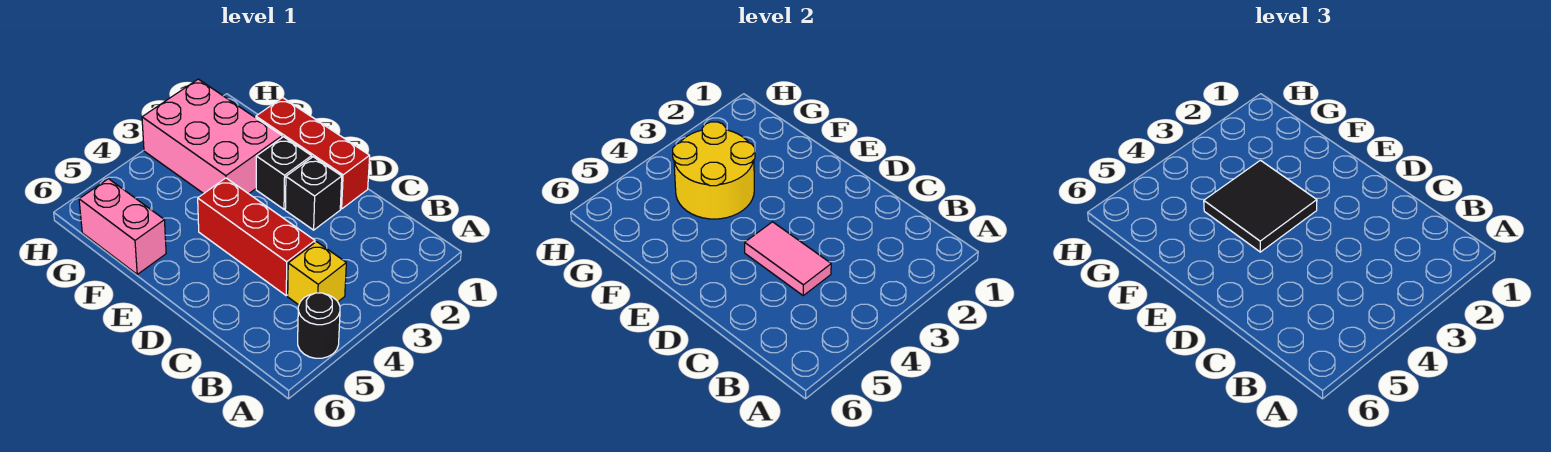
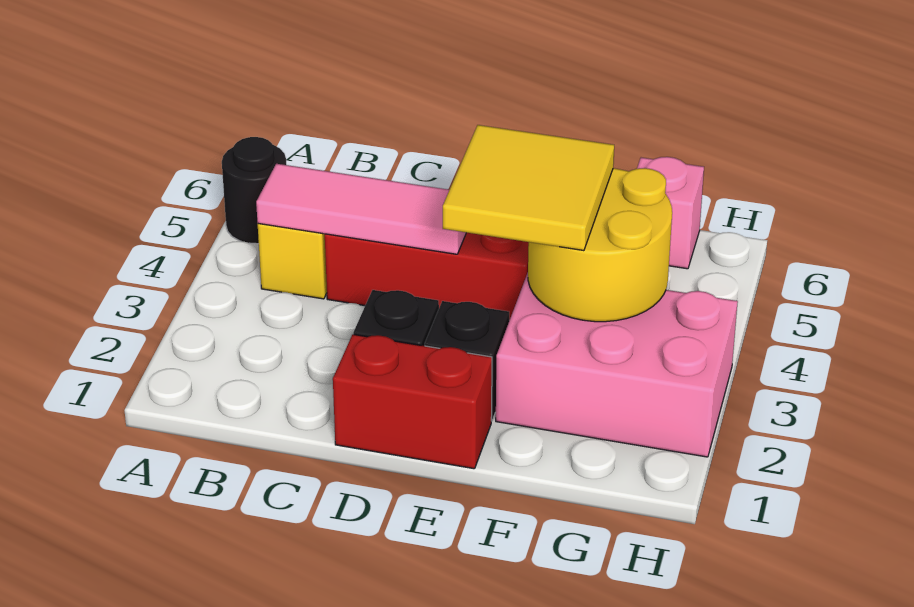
pink tile C4:D4 level 2 -> pink tile B4:D4 level 2
red brick D1:F1 level 1 -> red brick D1:E1 level 1
black tile E3:F4 level 3 -> yellow tile E3:F4 level 3
pink brick F6:G6 level 1 -> pink brick G6 level 1

